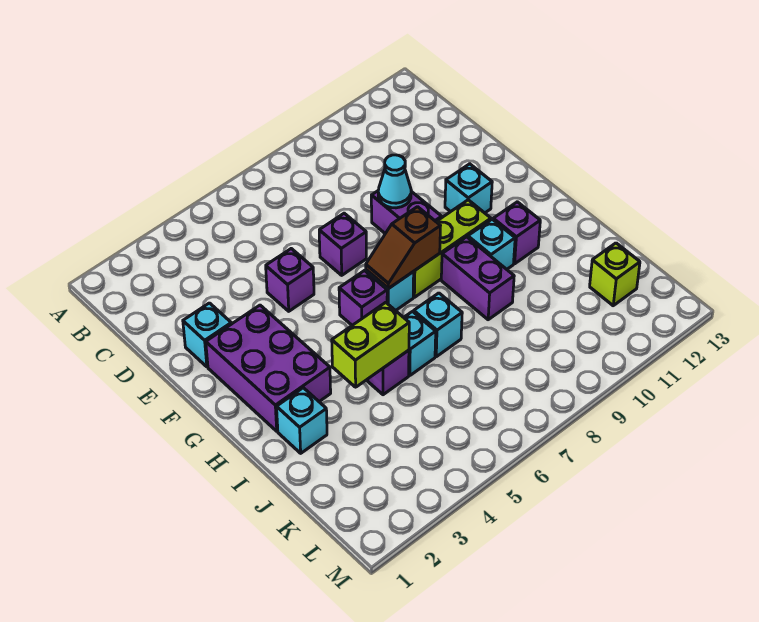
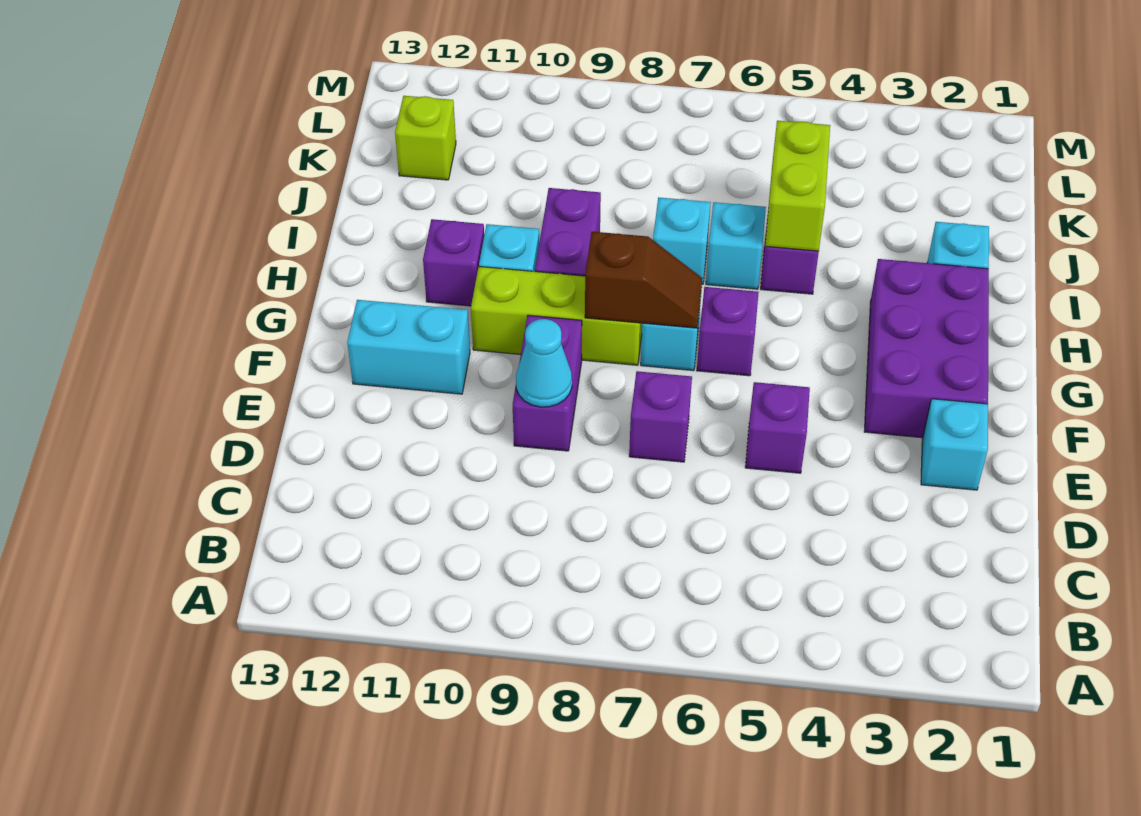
cyan brick F11 level 1 -> cyan brick F11:F12 level 1
lime brick I4:I5 level 2 -> lime brick I5:J5 level 2

